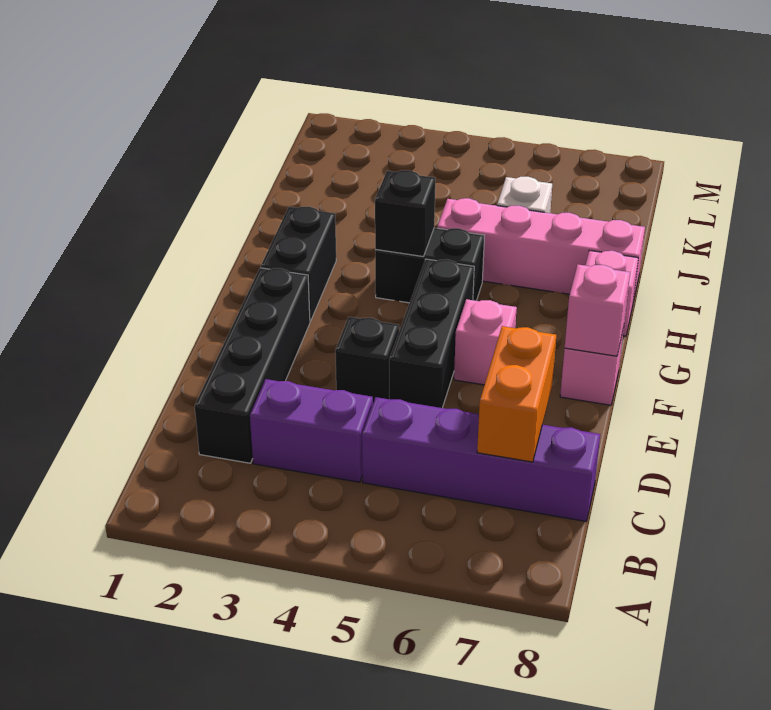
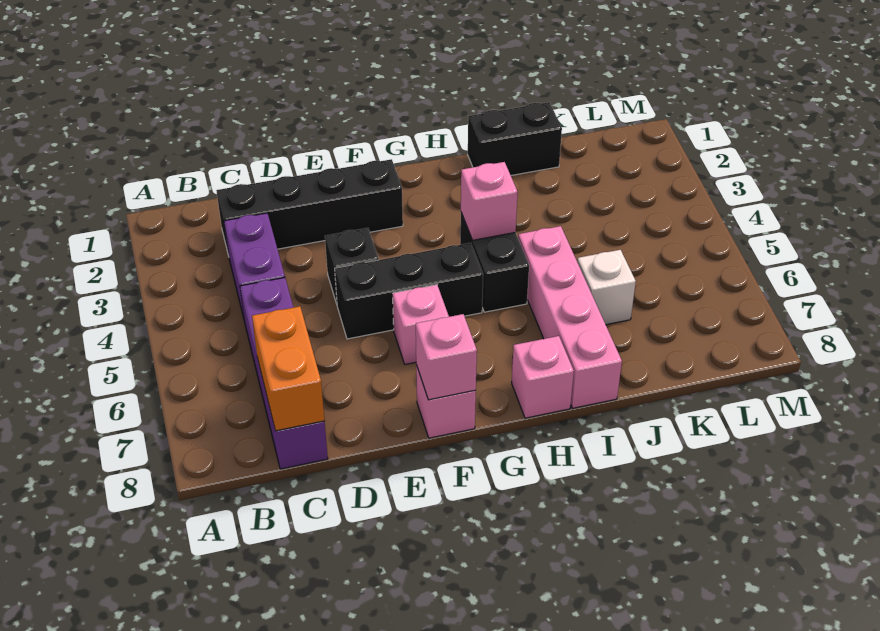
orange brick C7:D7 level 2 -> orange brick C7:C8 level 2
black brick G2:H2 level 1 -> black brick I1:J1 level 1
black brick H4 level 2 -> pink brick H4 level 2

